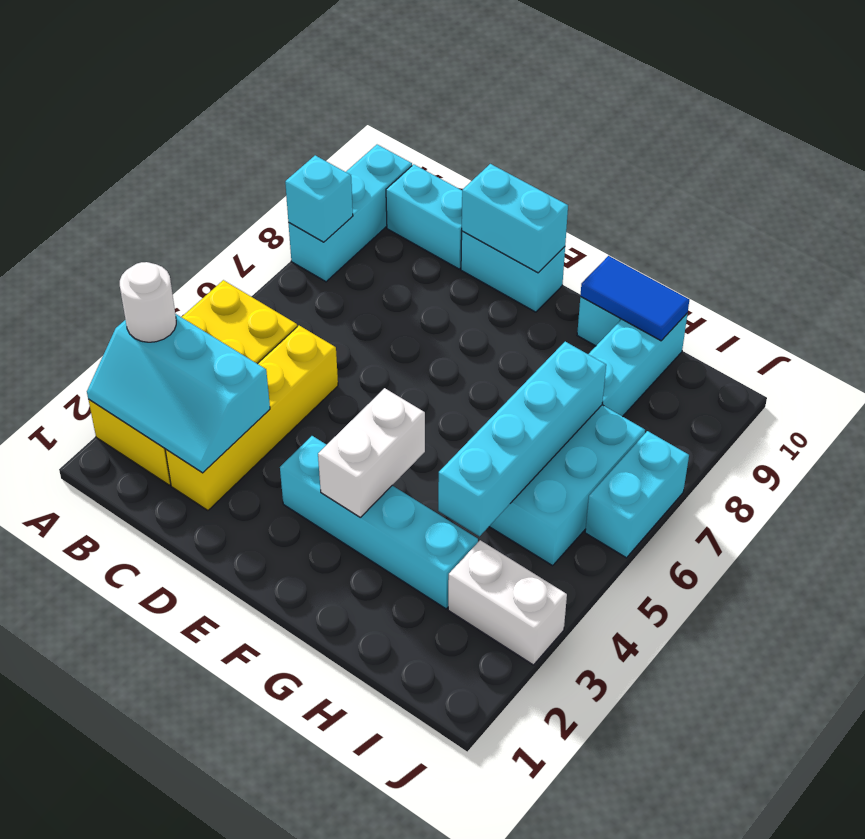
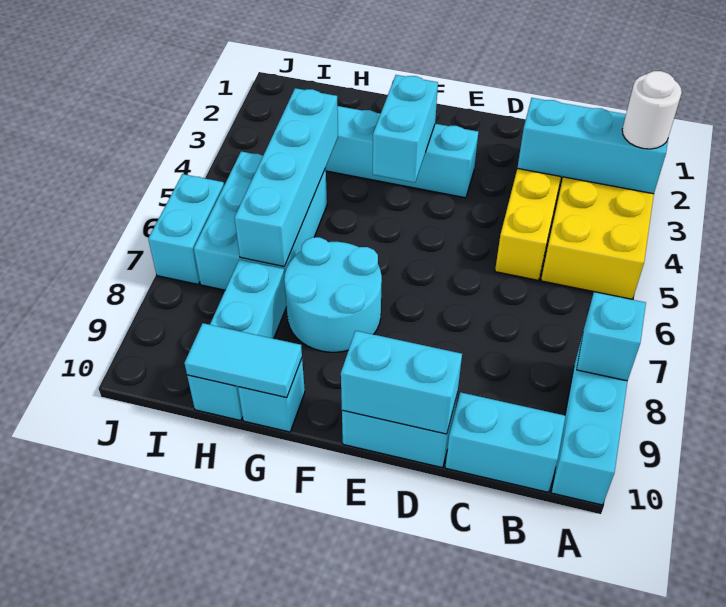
white brick F3:F4 level 2 -> cyan brick F3:F4 level 2
none -> cyan round brick F7:G8 level 1
blue tile G10:H10 level 2 -> cyan tile G10:H10 level 2
white brick I3:J3 level 1 -> none

